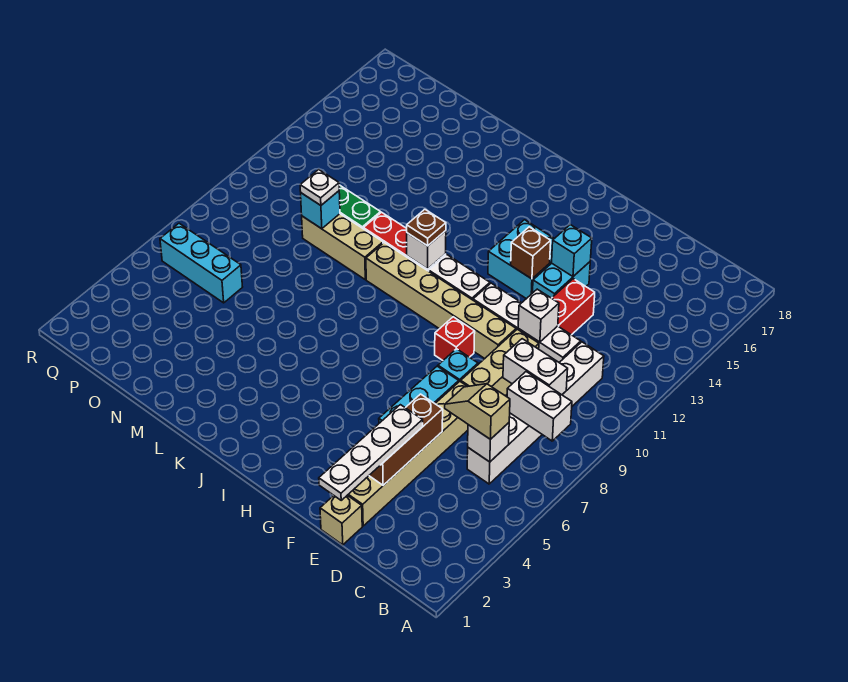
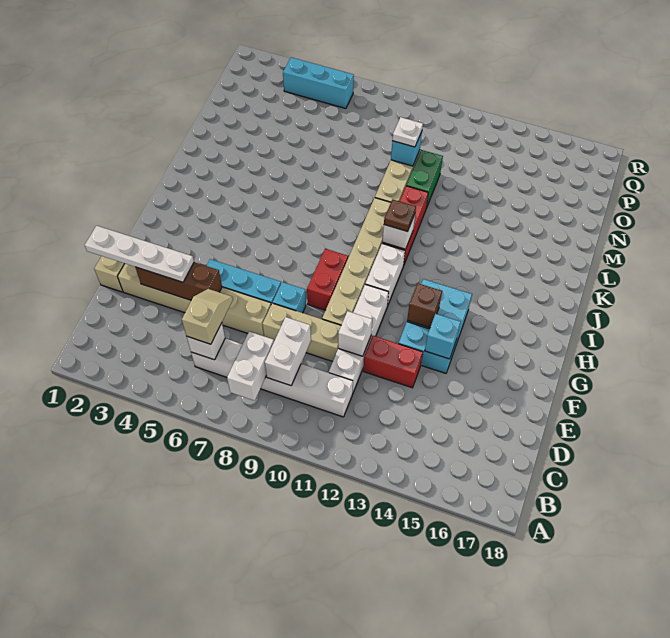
red brick G9 level 1 -> red brick G9:H9 level 1
cyan brick O6:Q6 level 1 -> cyan brick Q4:Q6 level 1

